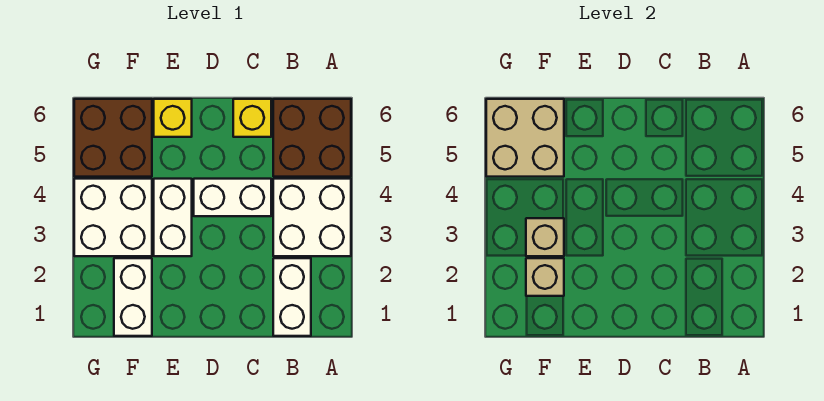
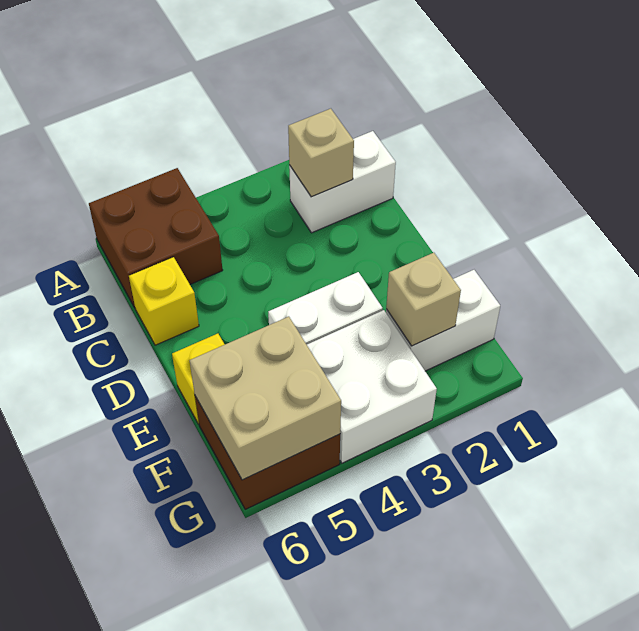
white brick A3:B4 level 1 -> none
white brick C4:D4 level 1 -> none
tan brick F3 level 2 -> tan brick B2 level 2

